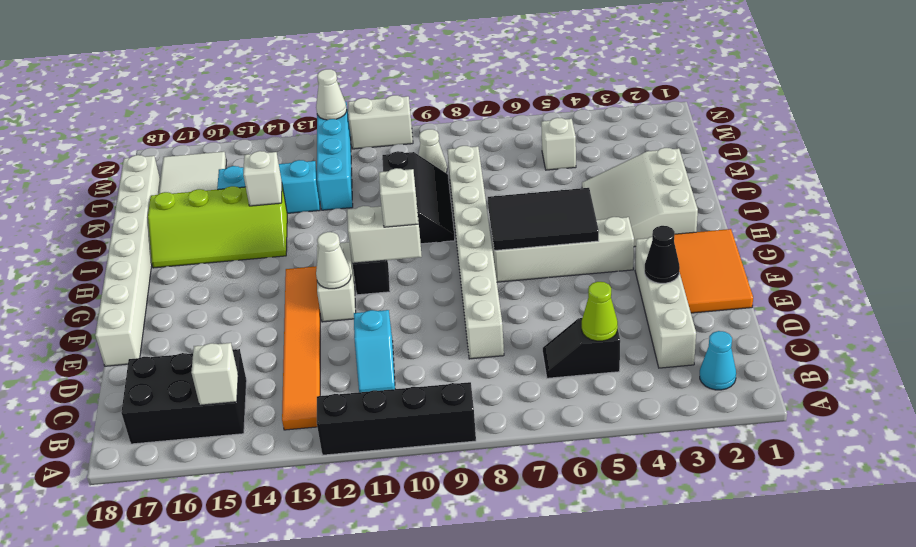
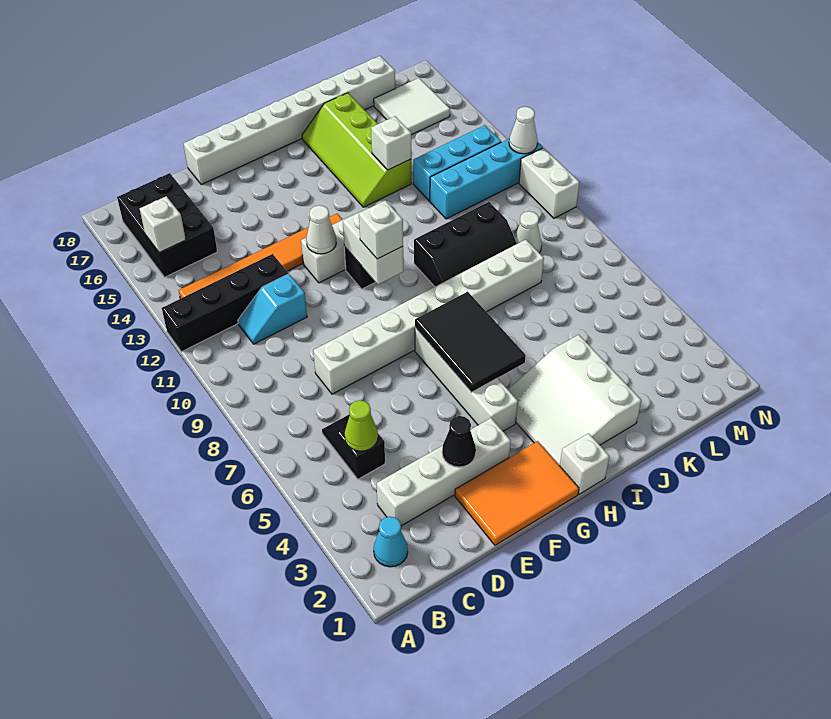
black brick A9:A12 level 1 -> black brick A12:D12 level 1
white slope H2:J4 level 1 top 2 -> white slope H2:J4 level 1 top J
cyan brick K13:K15 level 1 -> cyan brick K13:M13 level 1
white brick L5 level 1 -> white brick H1 level 1

